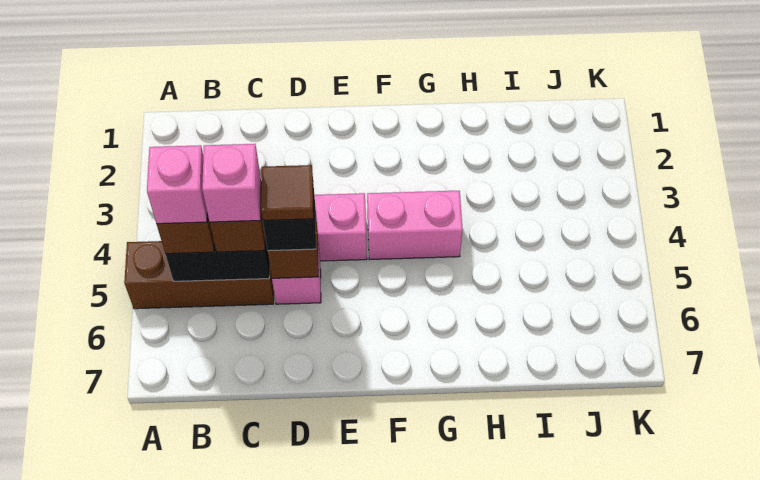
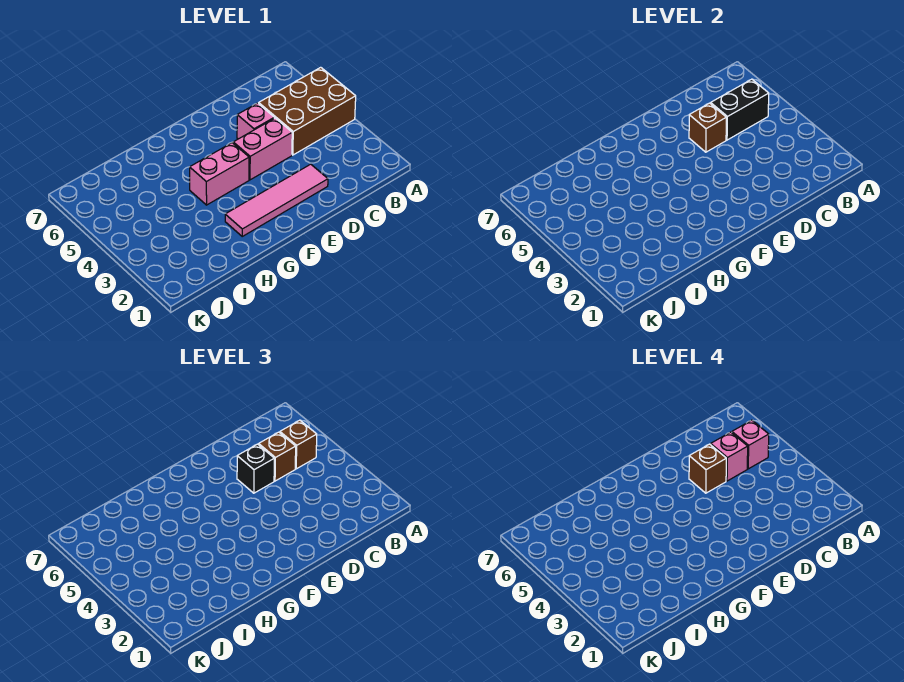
brown brick A5:C5 level 1 -> brown brick A4:C5 level 1
none -> pink tile D2:G2 level 1
brown tile D5 level 4 -> brown brick D5 level 4

